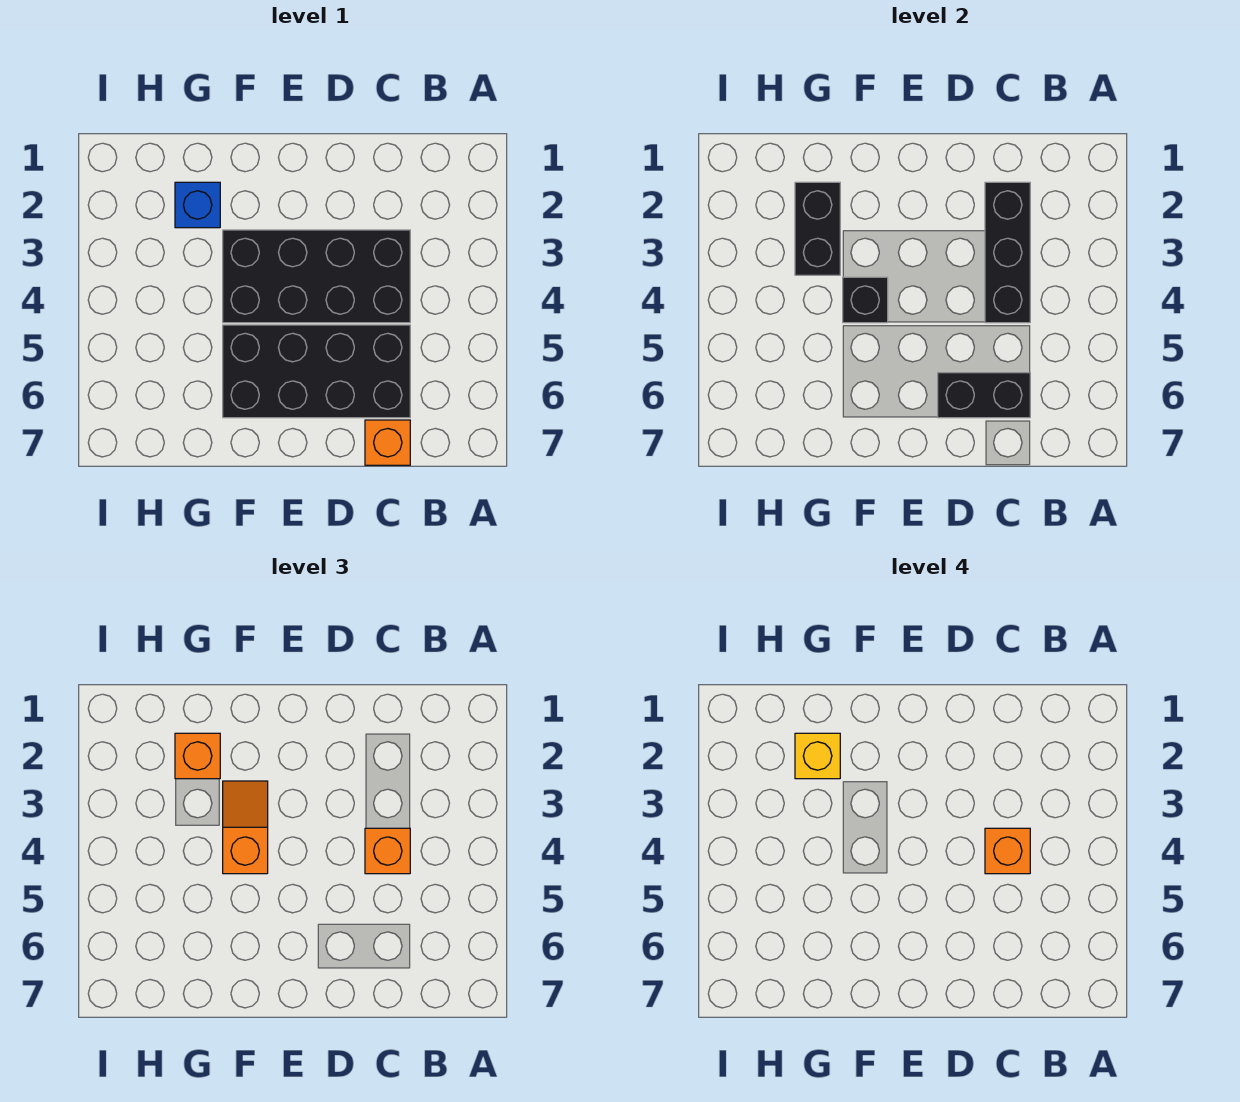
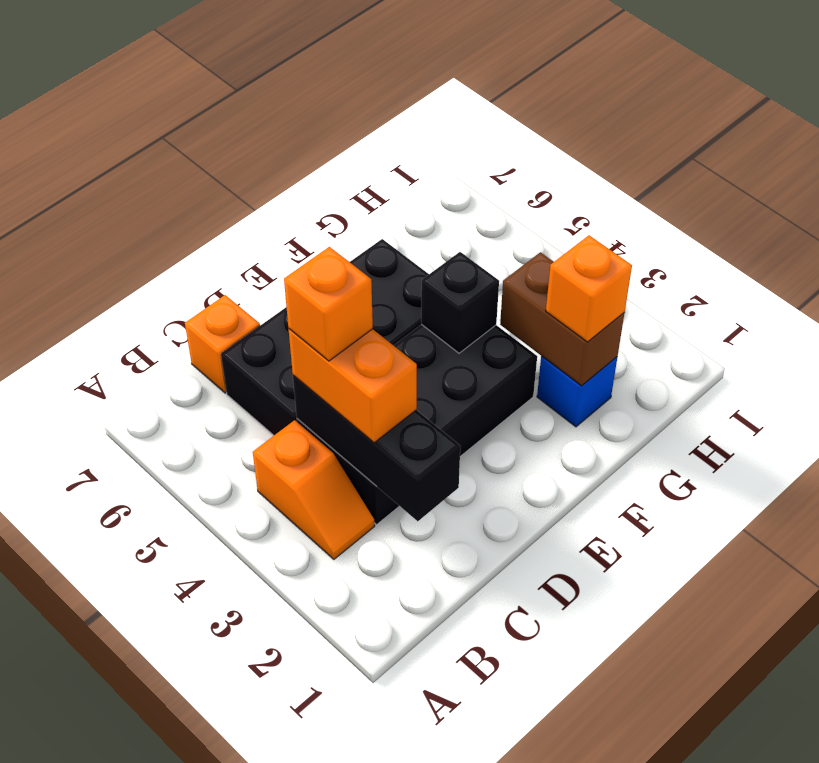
orange brick C4 level 3 -> orange brick C3:C4 level 3
black brick C6:D6 level 2 -> none
orange slope F3:F4 level 3 top 4 -> orange slope B3:B4 level 1 top 4
black brick G2:G3 level 2 -> brown brick G2:G3 level 2
yellow brick G2 level 4 -> none

